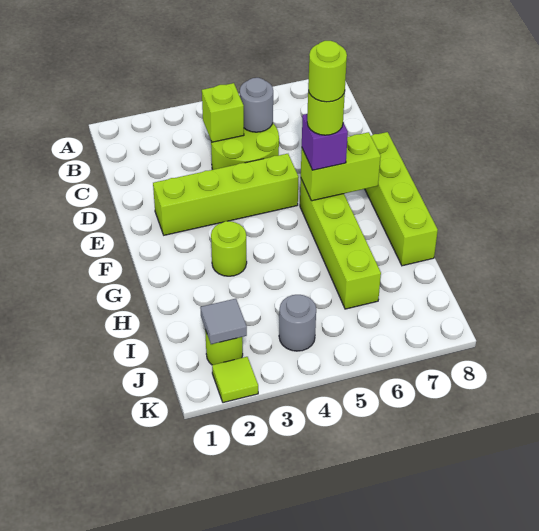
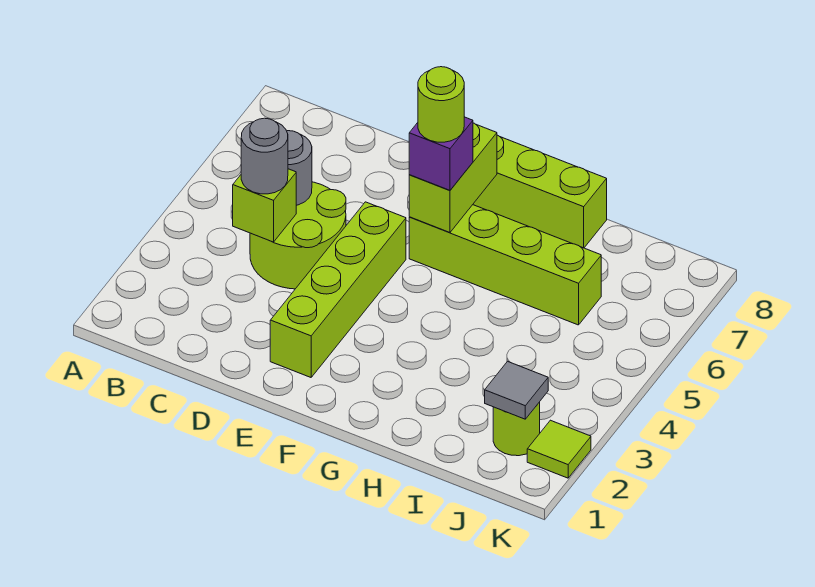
lime round brick F6 level 5 -> none
lime round brick G3 level 1 -> none
grey round brick J4 level 1 -> grey round brick C4 level 3

